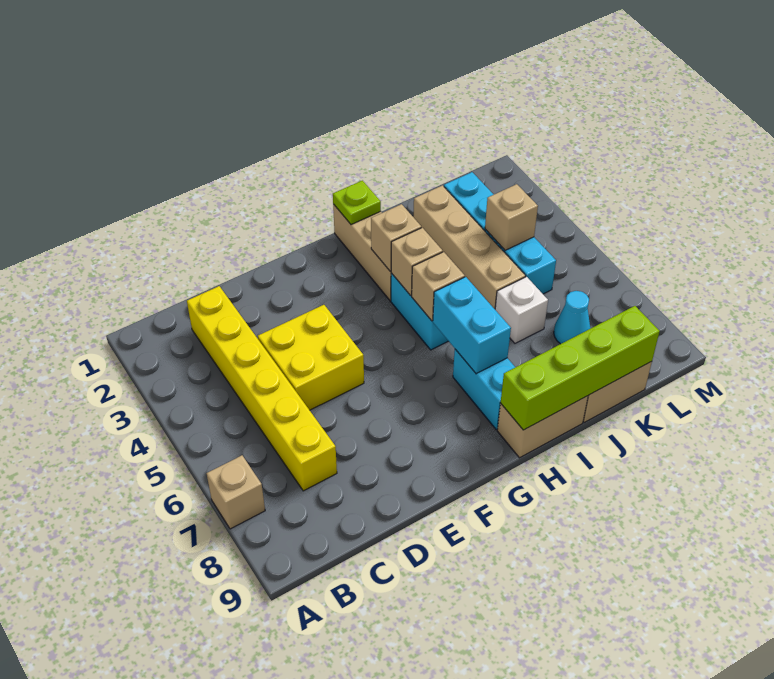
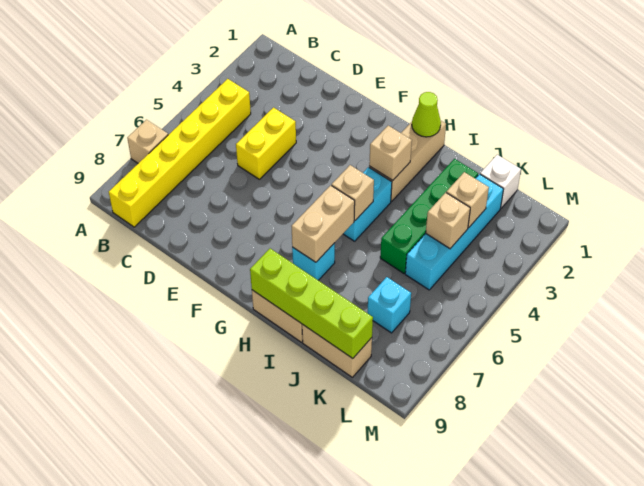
yellow brick C2:C7 level 1 -> yellow brick B4:B9 level 1
yellow brick D4:E5 level 1 -> yellow brick D4:D5 level 1
lime plate H1 level 2 -> lime cone H1 level 2
tan brick H4 level 2 -> tan brick K3 level 2
cyan brick H6:H7 level 2 -> tan brick H6:H7 level 2
cyan brick H7:H8 level 1 -> cyan brick H7 level 1
tan brick J2:J5 level 1 -> green brick J2:J5 level 1
white brick J6 level 1 -> white brick K1 level 1
cyan cone K7 level 1 -> cyan brick K7 level 1

